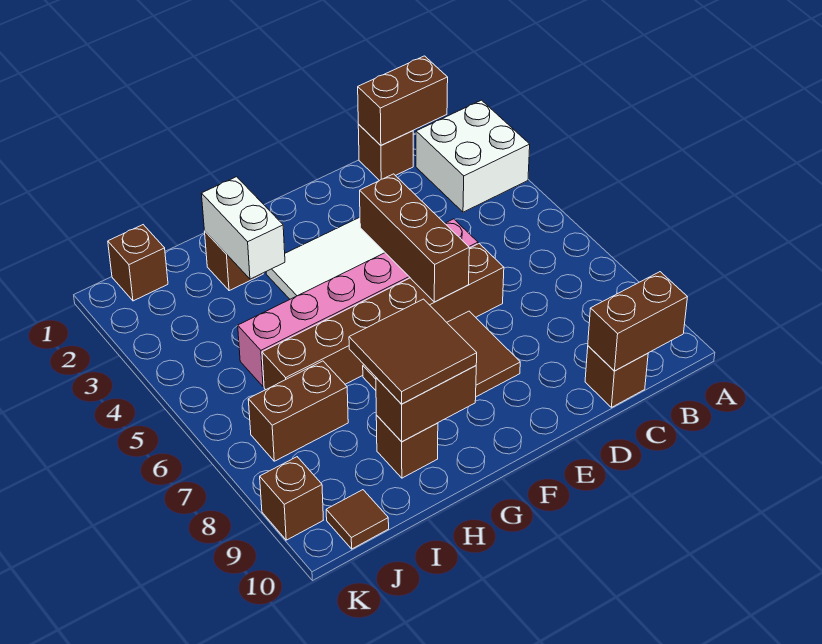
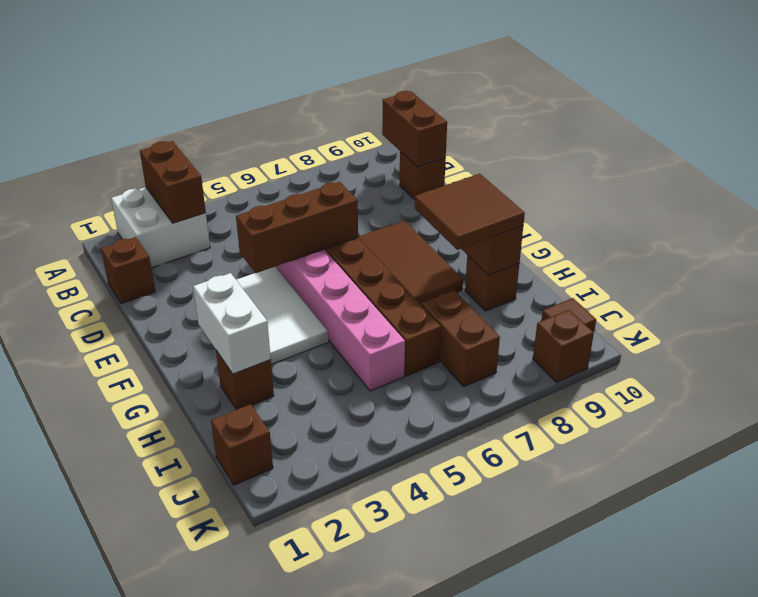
brown brick B1:C1 level 2 -> brown brick A3:B3 level 2
white brick H2:H3 level 2 -> white brick G2:H2 level 2

